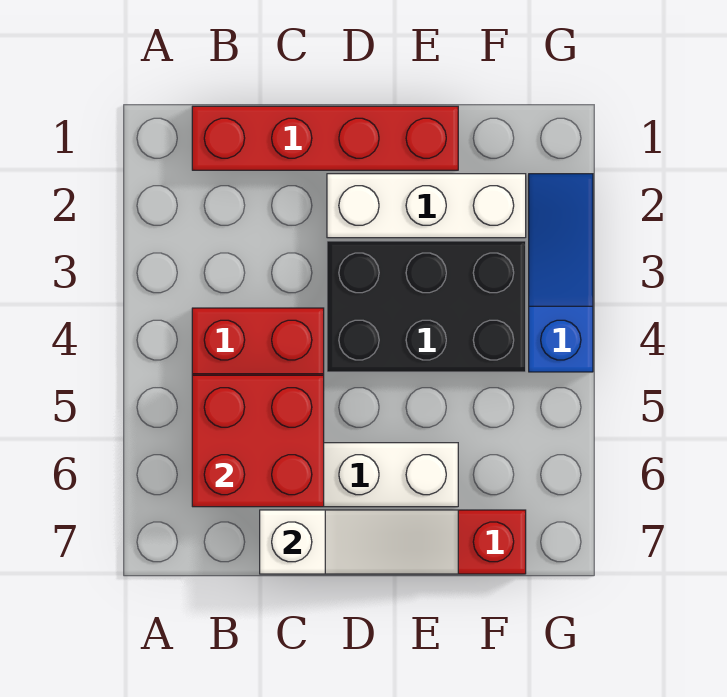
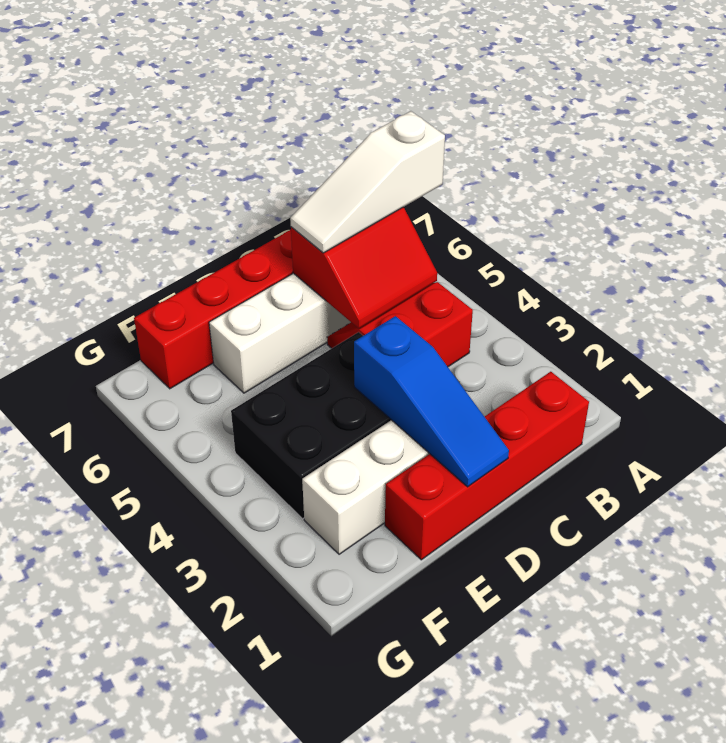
red brick B5:C6 level 2 -> red slope B5:C6 level 2 top 6
white slope C7:E7 level 2 top C -> white slope A6:C6 level 3 top A
blue slope G2:G4 level 1 top 4 -> blue slope D1:D3 level 2 top 3

